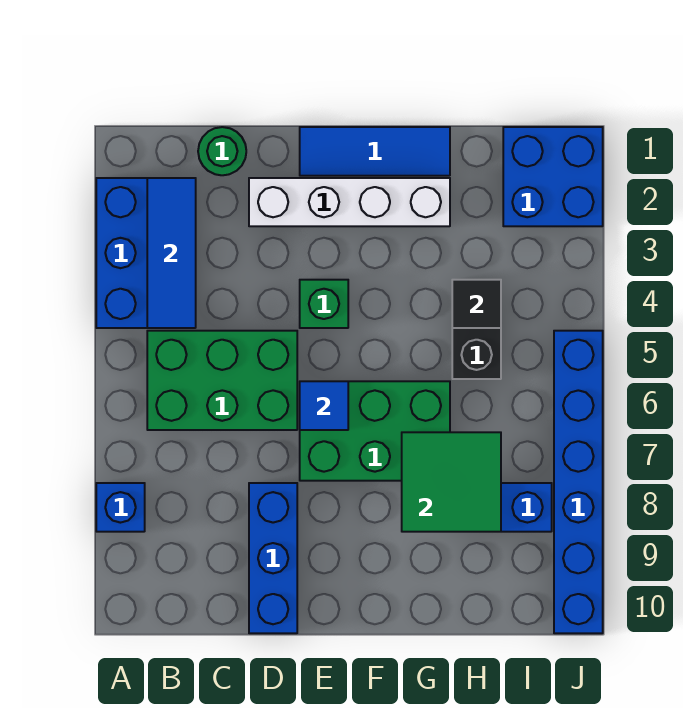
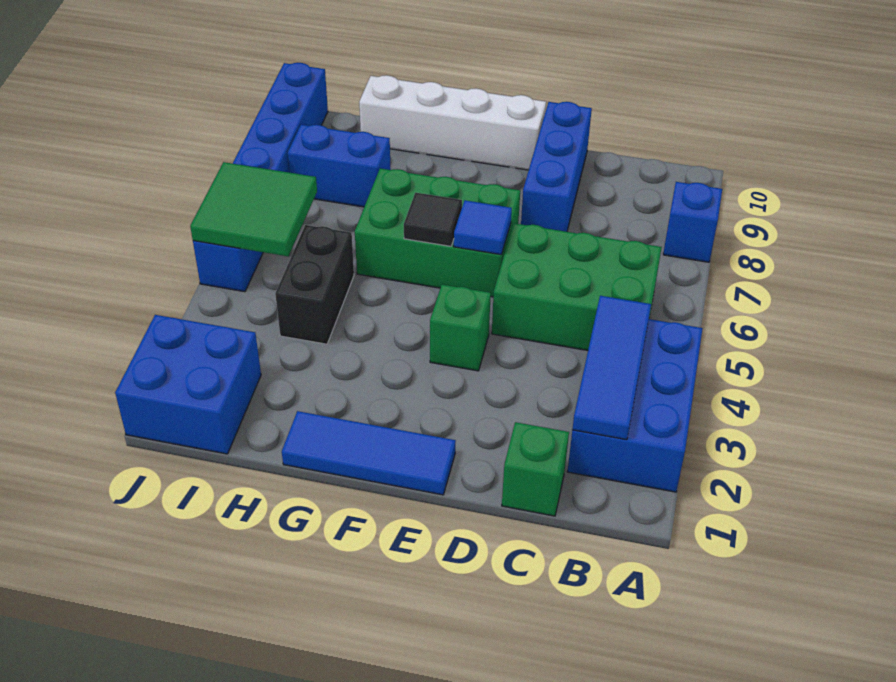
green round brick C1 level 1 -> green brick C1 level 1
white brick D2:G2 level 1 -> white brick E10:H10 level 1
green tile G7:H8 level 2 -> green tile I5:J6 level 2
black tile H4 level 2 -> black tile F6 level 2

